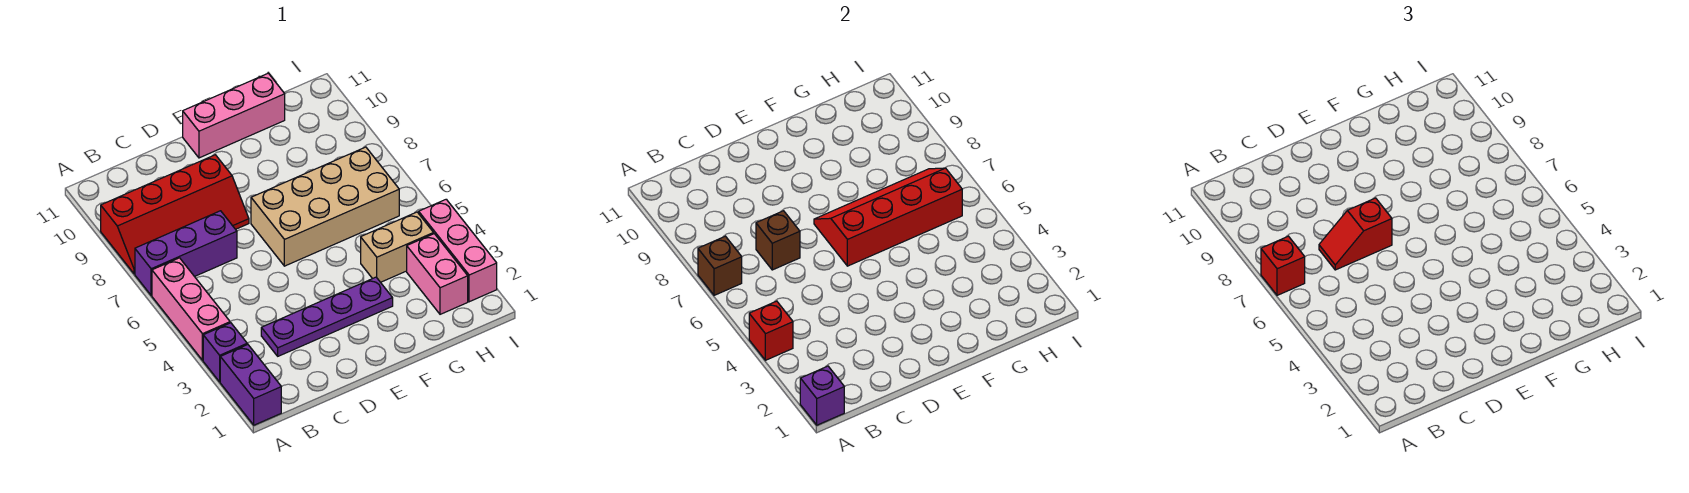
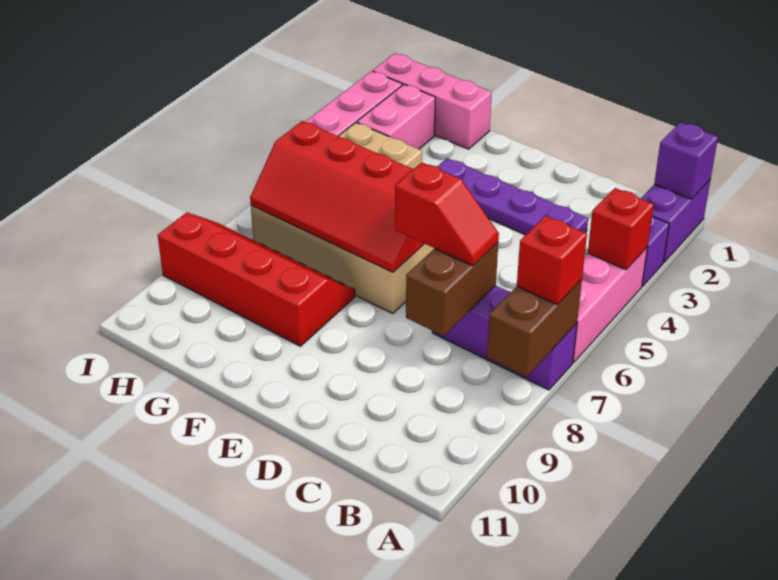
brown brick A7 level 2 -> brown brick A7:A8 level 2
red slope A8:D9 level 1 top 9 -> red slope F8:I9 level 1 top 9
brown brick C7 level 2 -> brown brick C7:C8 level 2
pink brick E11:G11 level 1 -> pink brick G1:I1 level 1

